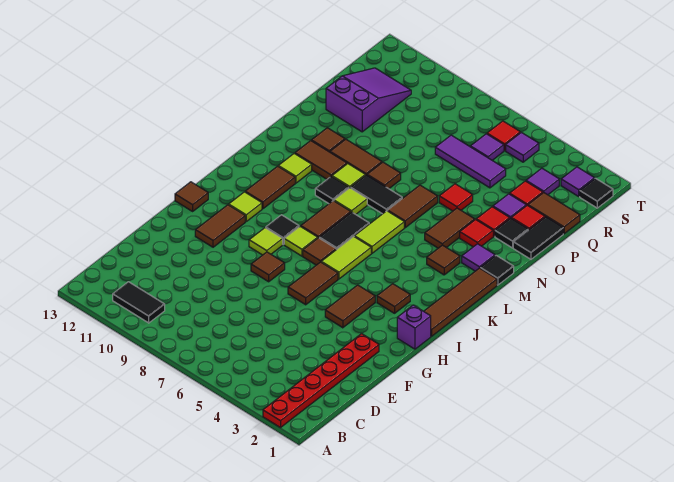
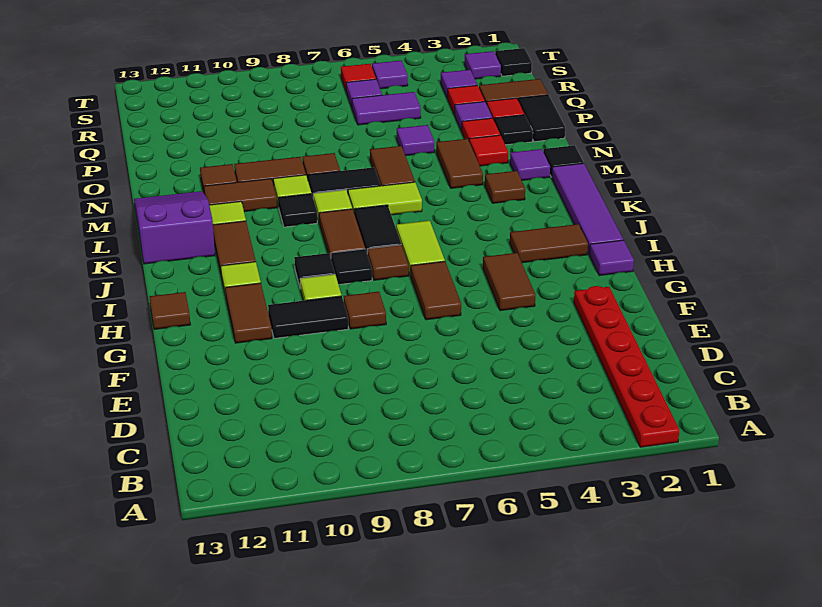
black tile B10:B11 level 1 -> black tile G9:G10 level 1
purple brick H1 level 1 -> purple tile H1 level 1
brown tile I1:L1 level 1 -> purple tile I1:L1 level 1
brown tile I3 level 1 -> brown tile I2:I3 level 1
lime tile I8 level 1 -> black tile I8 level 1
lime tile K6:L6 level 1 -> lime tile L6:L7 level 1
red tile O5 level 1 -> purple tile O5 level 1
purple slope P11:R12 level 1 top P -> purple slope K12:M13 level 1 top K
purple tile Q5:Q7 level 1 -> purple tile Q5:Q6 level 1

